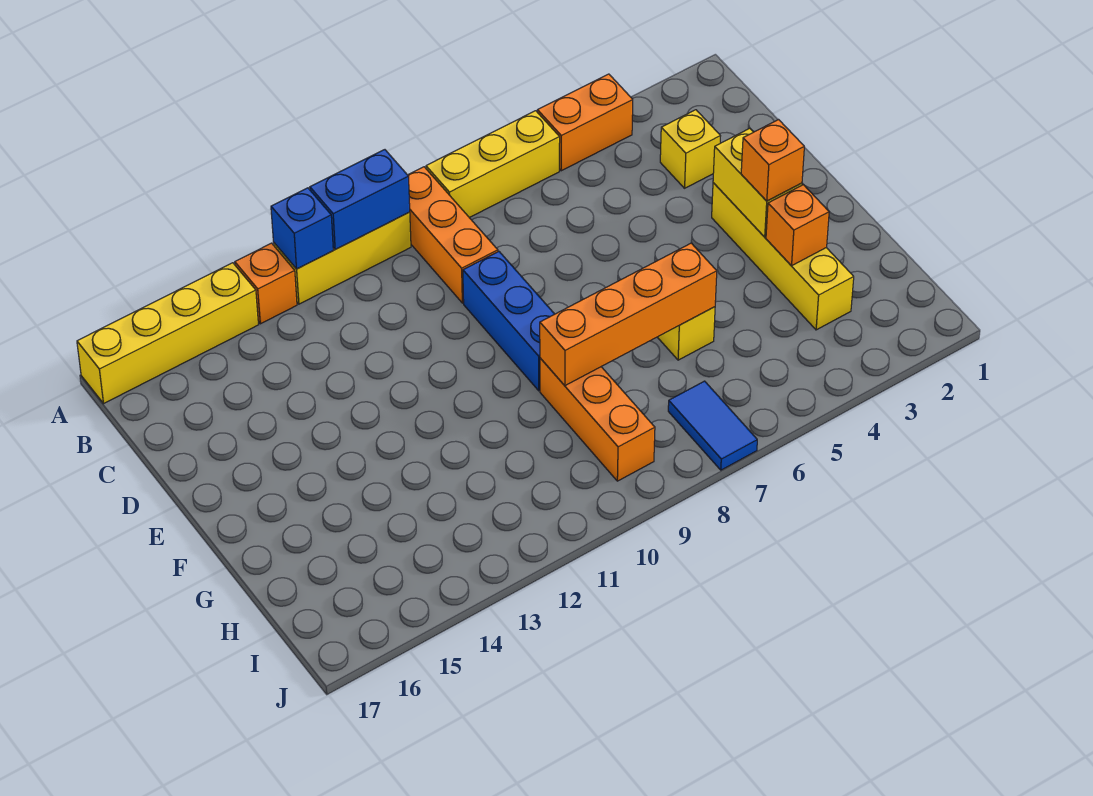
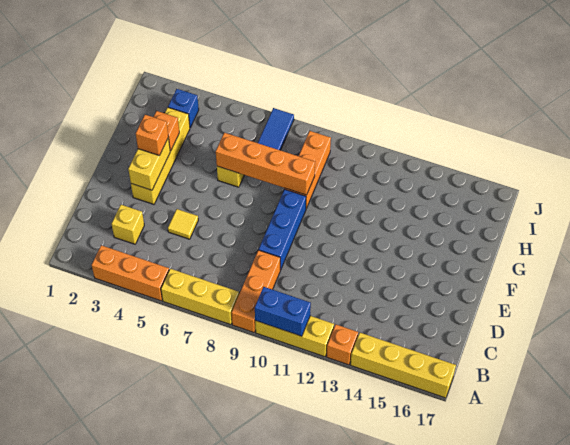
orange brick A4:A5 level 1 -> orange brick A3:A5 level 1
blue brick A12 level 2 -> blue brick I3 level 1
none -> yellow tile D5 level 1

